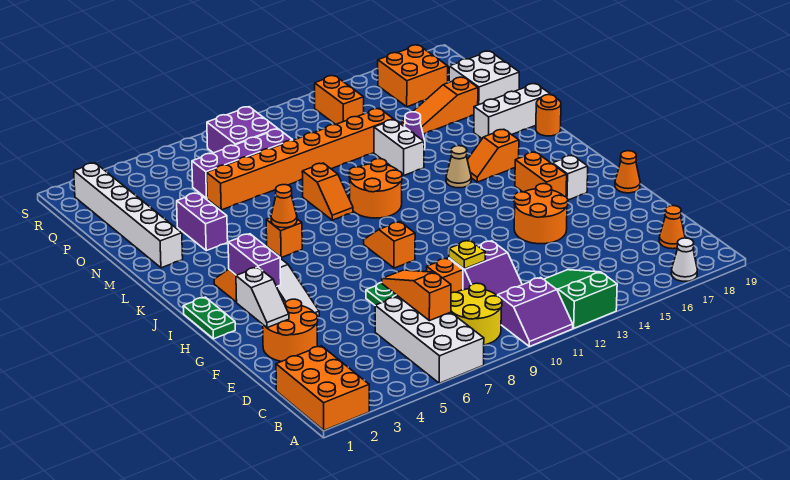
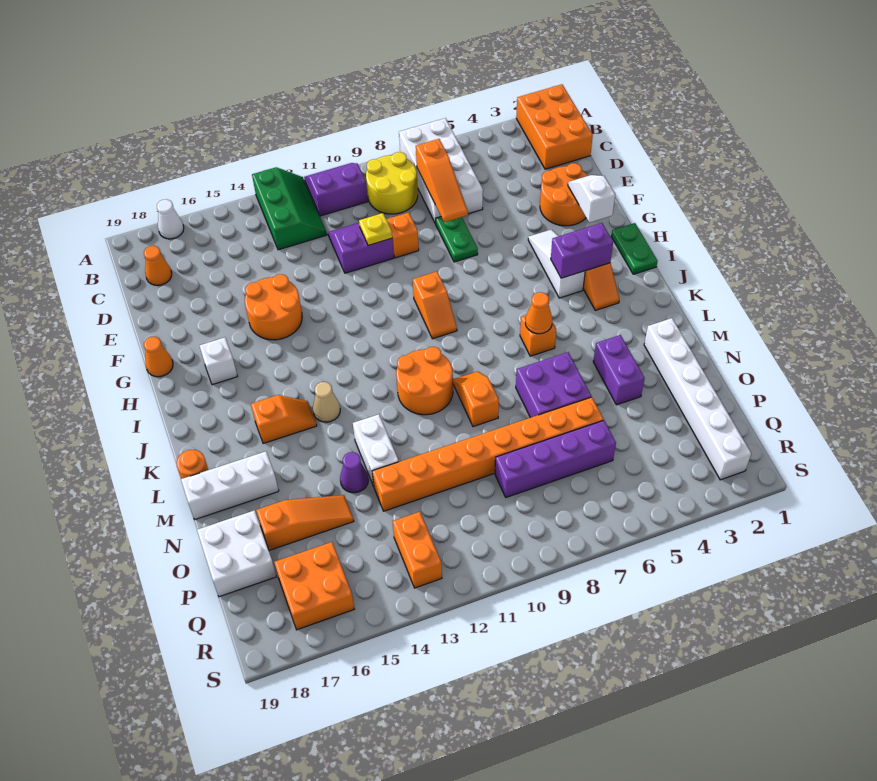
green slope A12:C13 level 1 top A -> green slope A12:C13 level 1 top 13
purple brick H3:I3 level 2 -> purple brick I3:I4 level 2
orange brick H16:I16 level 1 -> none
purple brick Q8:R9 level 1 -> purple brick M6:N7 level 1

